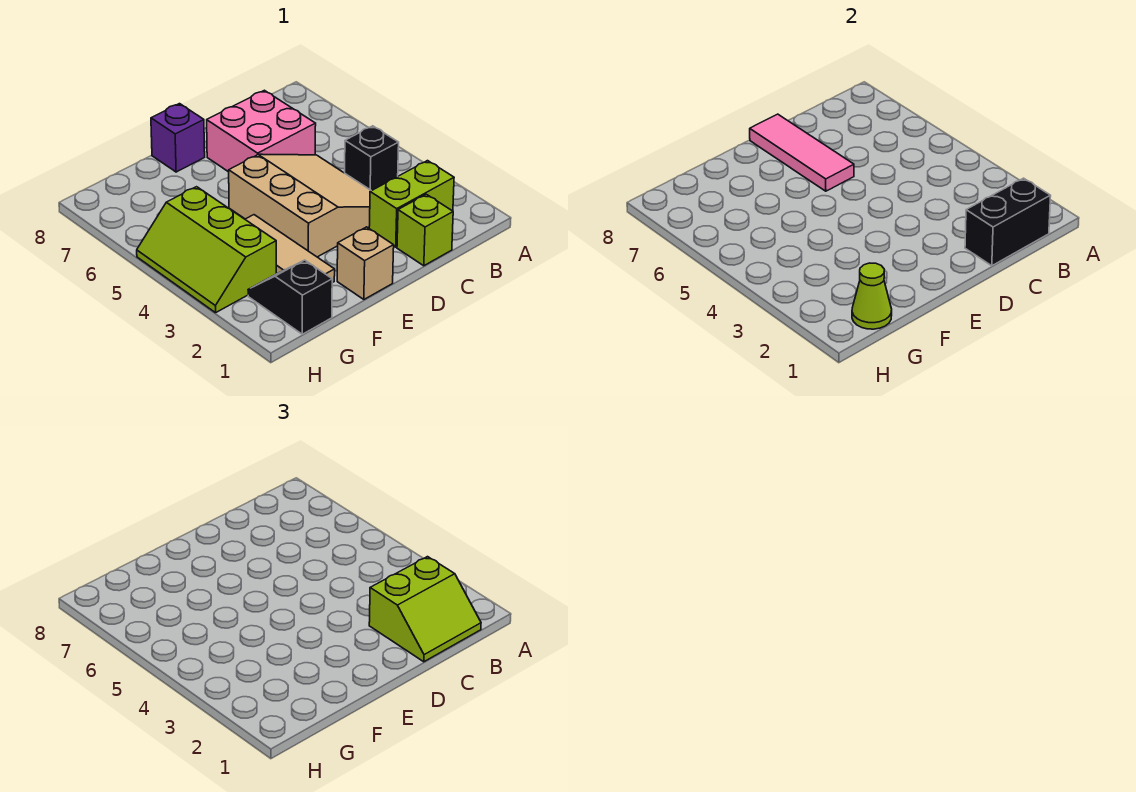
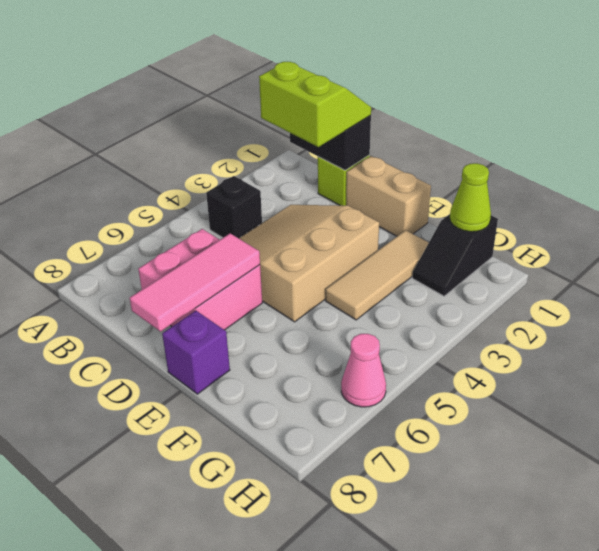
lime brick B2:C2 level 1 -> none
tan brick E1 level 1 -> tan brick D1:E1 level 1
lime slope G3:H5 level 1 top G -> none
none -> pink cone H6 level 1

